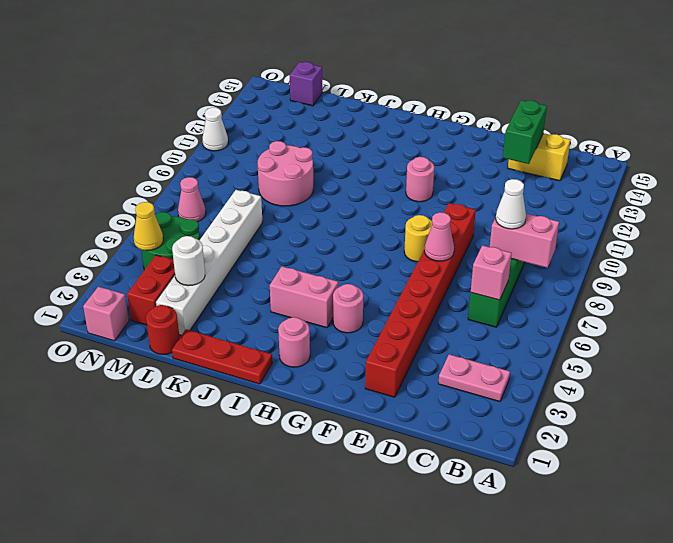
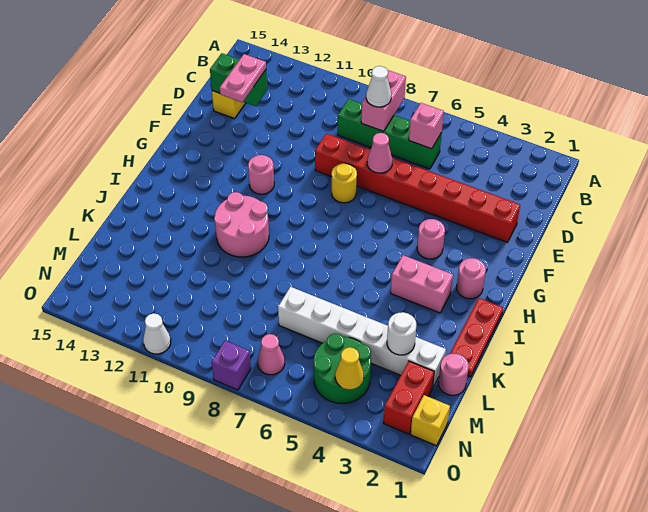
pink plate B3:C3 level 1 -> pink plate D13:E13 level 3
pink brick H4:I4 level 1 -> pink brick I3:I4 level 1
pink round brick K9:L10 level 1 -> pink round brick I10:J11 level 1
red round brick L1 level 1 -> pink round brick L1 level 1
red brick M2:M3 level 1 -> red brick M2:N2 level 1
purple brick M15 level 1 -> purple brick O8 level 1
pink brick N1 level 1 -> yellow brick N1 level 1

